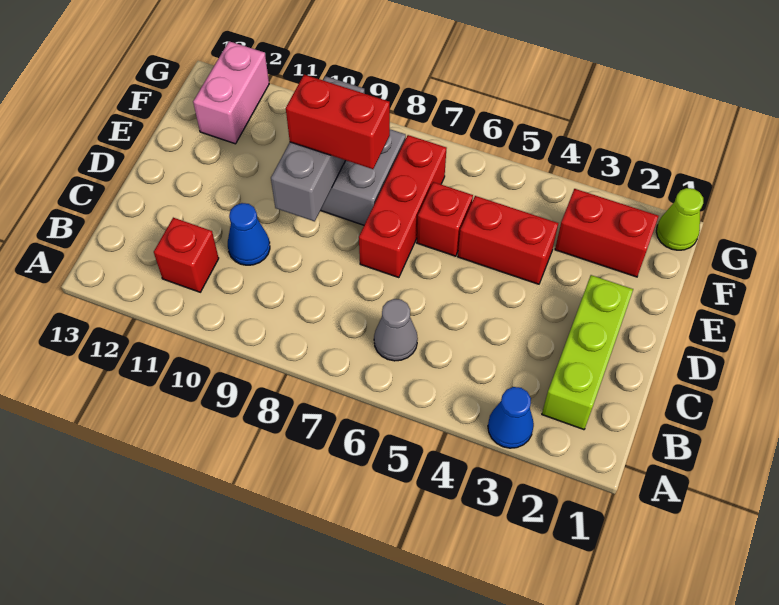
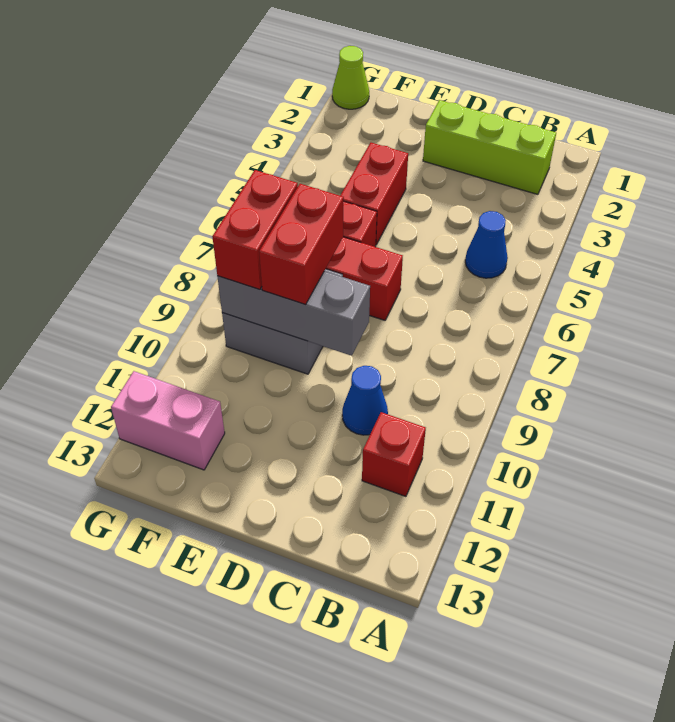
blue cone A3 level 1 -> blue cone B5 level 1
grey cone B6 level 1 -> none
red brick F2:F3 level 1 -> red brick F8:F9 level 3

